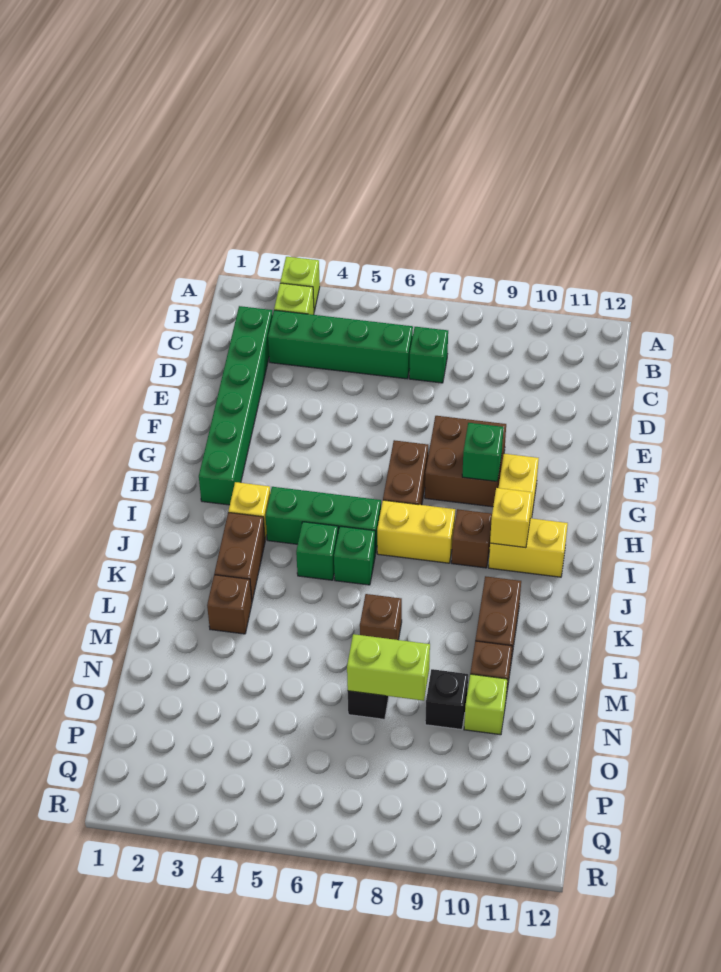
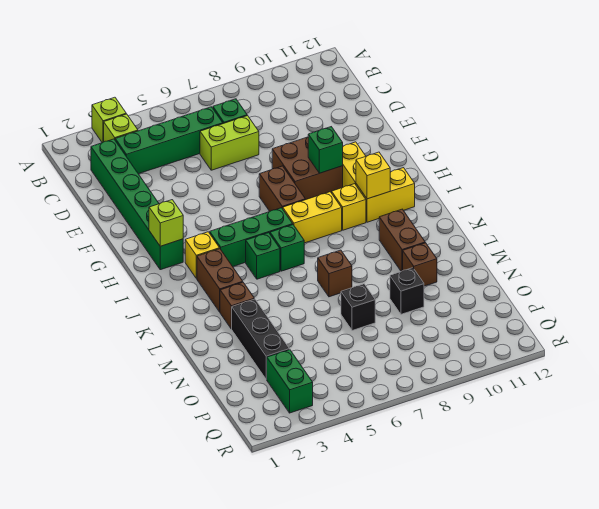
brown brick I9 level 1 -> yellow brick I9 level 1
none -> black brick M3:O3 level 1
lime brick N7:N8 level 2 -> lime brick D6:D7 level 1
lime brick N10 level 1 -> lime brick H2 level 2
none -> green brick P3:Q3 level 1

